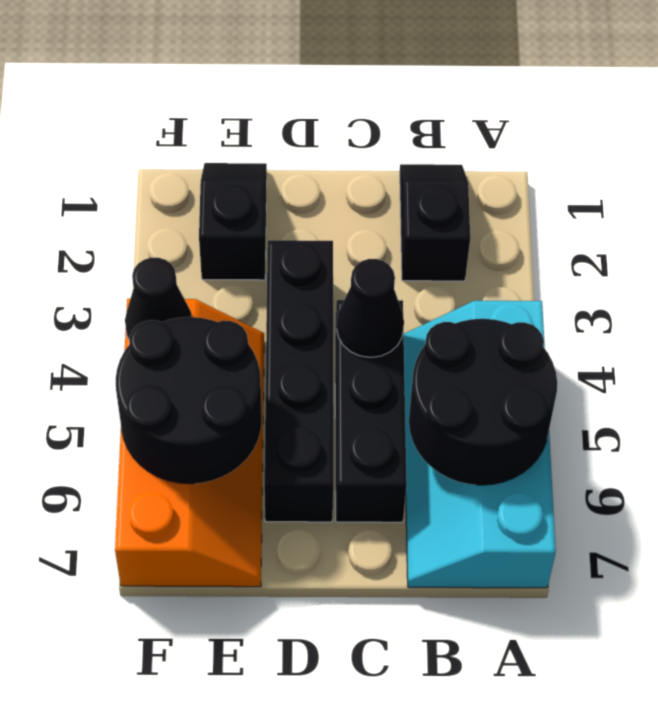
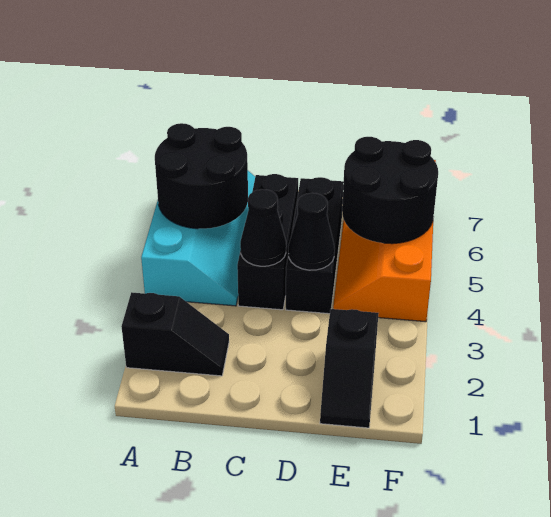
black slope B1:B2 level 1 top 2 -> black slope A2:B2 level 1 top A
black brick D3:D6 level 1 -> black brick D4:D6 level 1
black cone F4 level 2 -> black cone D4 level 2

